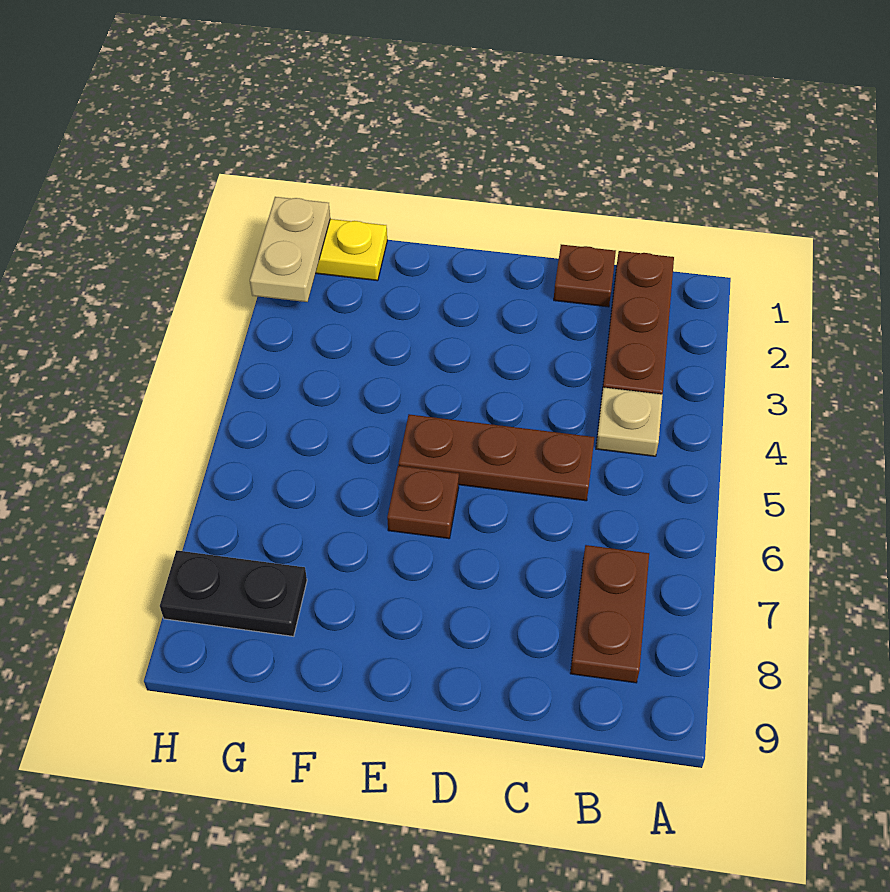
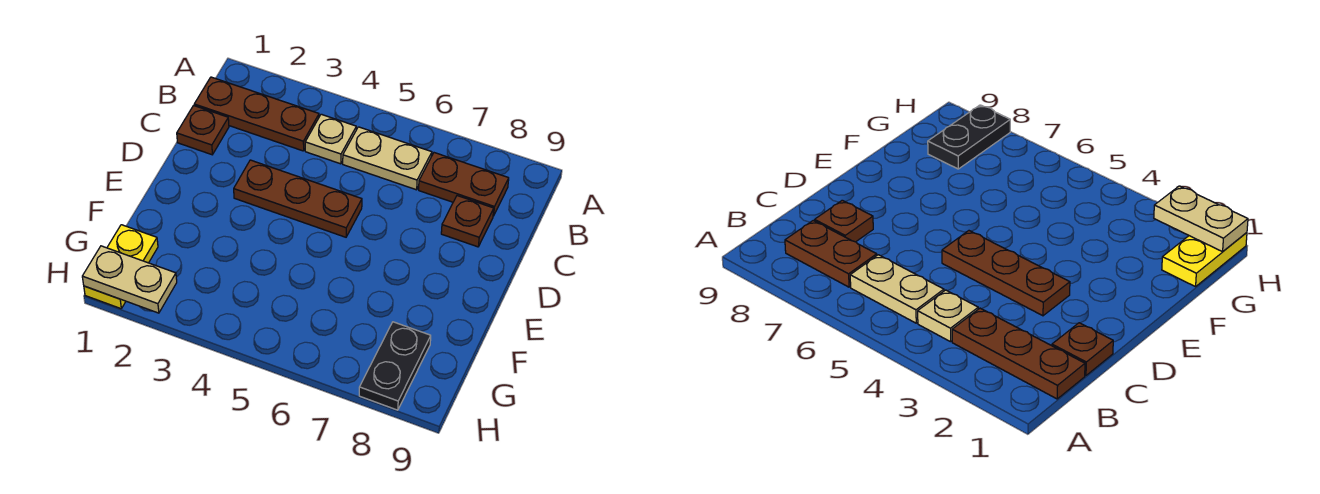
none -> tan plate B5:B6 level 1
brown plate C5:E5 level 1 -> brown plate D3:D5 level 1
brown plate E6 level 1 -> brown plate C8 level 1

